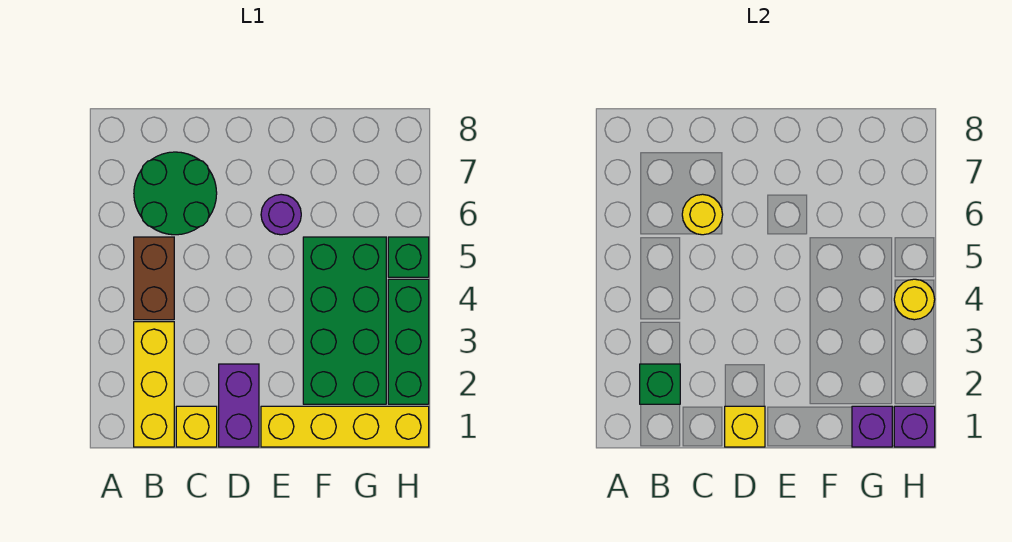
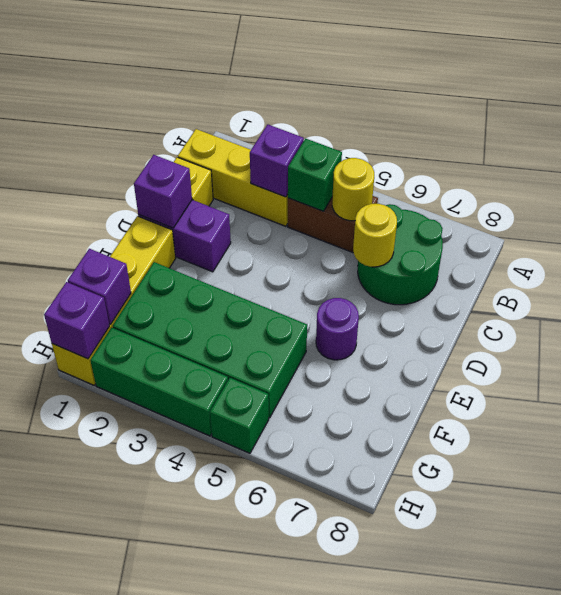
green brick B2 level 2 -> green brick B4 level 2
none -> purple brick B3 level 2
yellow brick D1 level 2 -> purple brick D1 level 2
yellow round brick H4 level 2 -> yellow round brick B5 level 2

